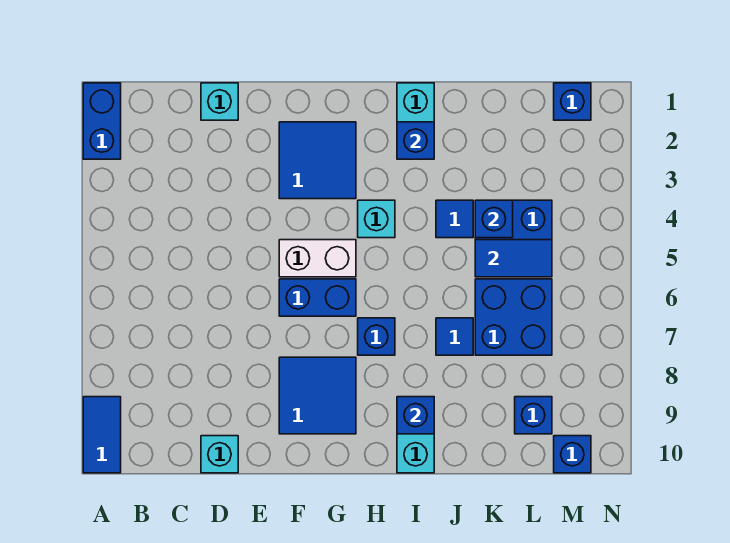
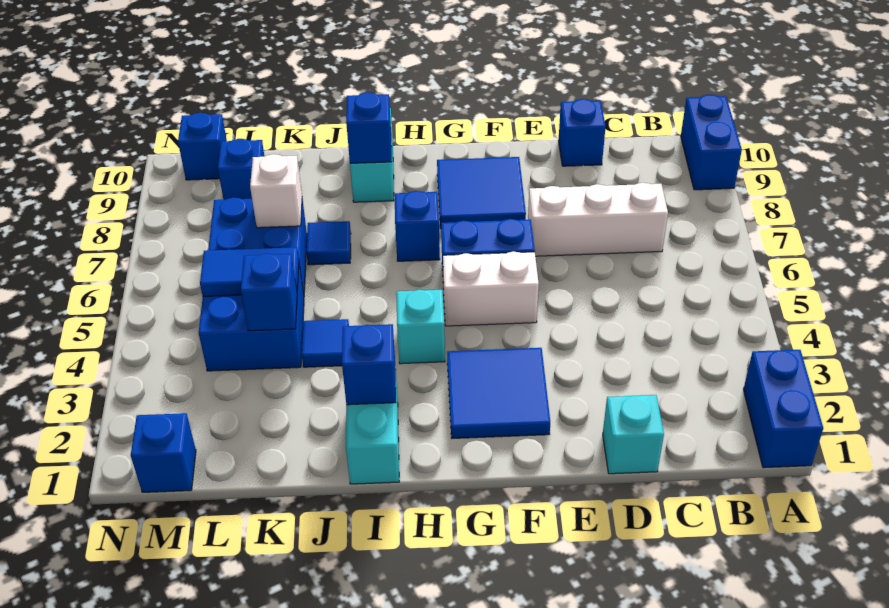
blue tile A9:A10 level 1 -> blue brick A9:A10 level 1
none -> white brick C7:E7 level 1
cyan brick D10 level 1 -> blue brick D10 level 1
none -> white brick K7 level 2

